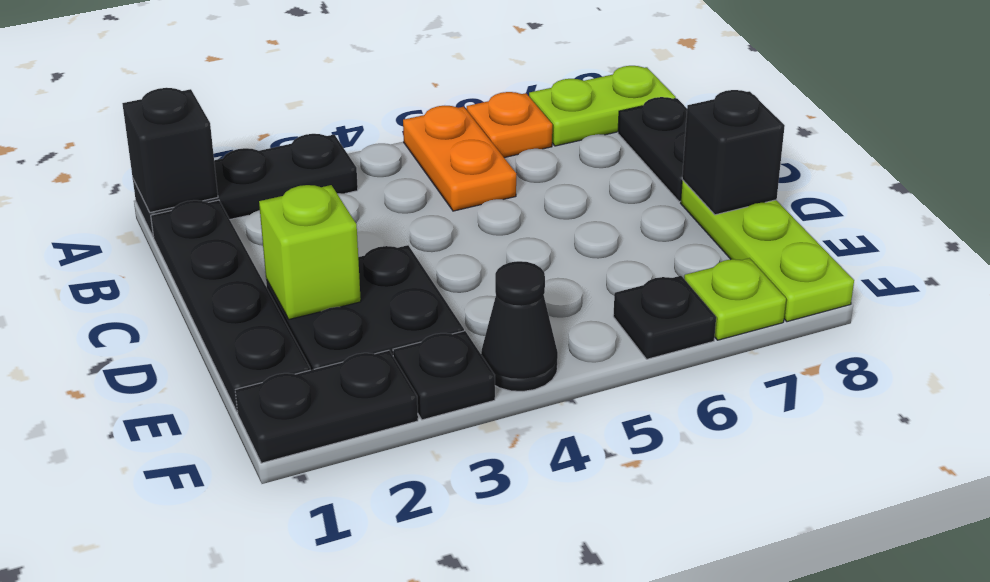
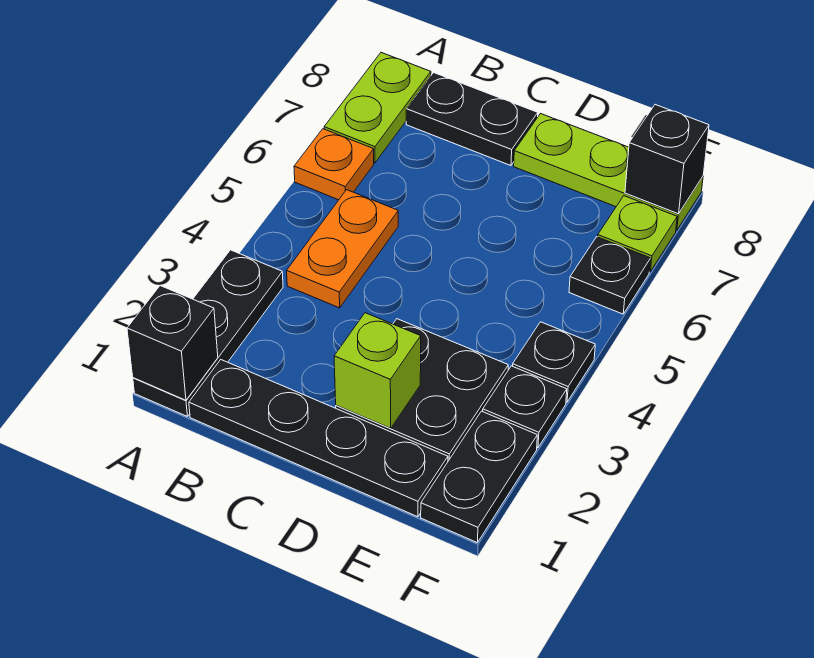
orange plate A5:B5 level 1 -> orange plate B4:B5 level 1
black brick D8 level 2 -> black brick F8 level 2
black cone F4 level 1 -> black plate F4 level 1

